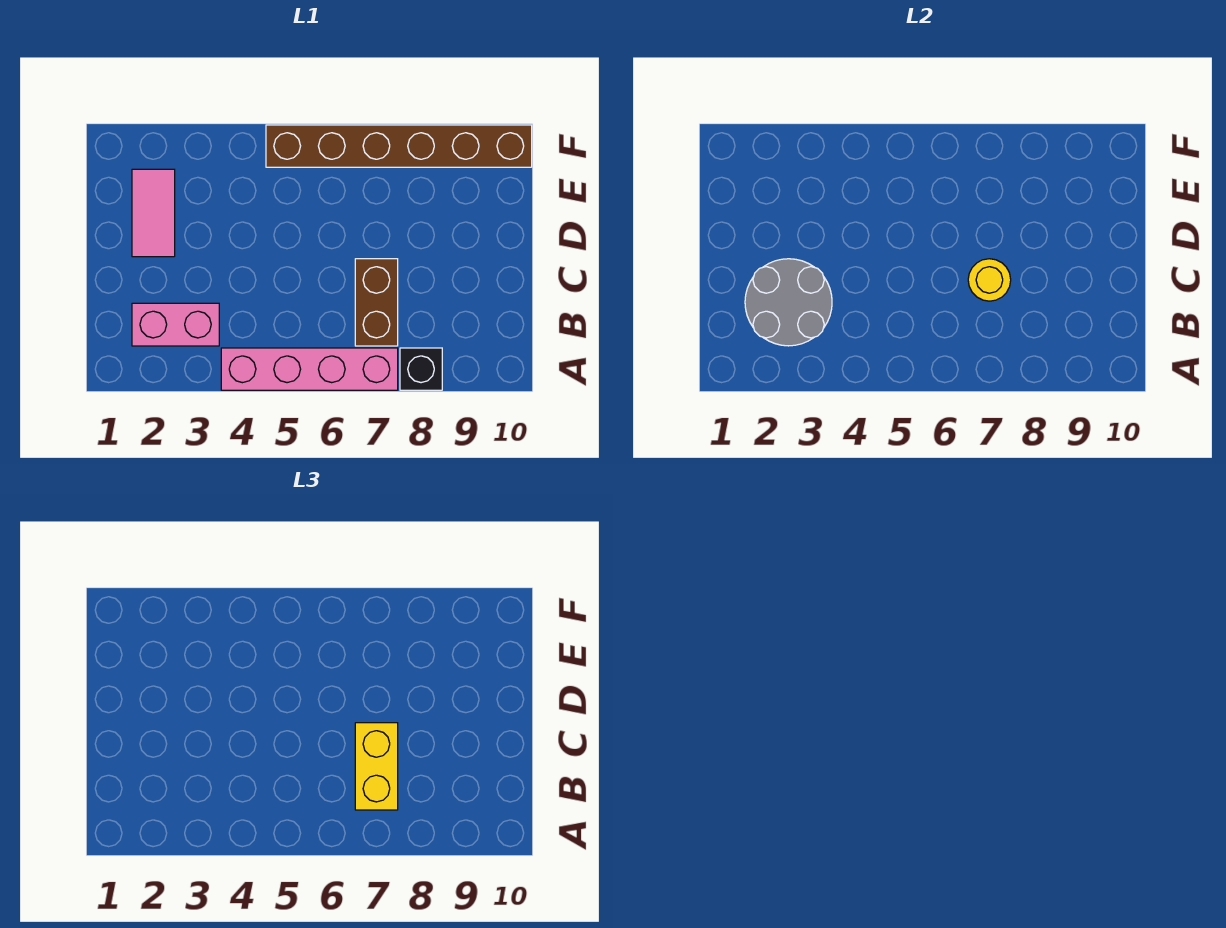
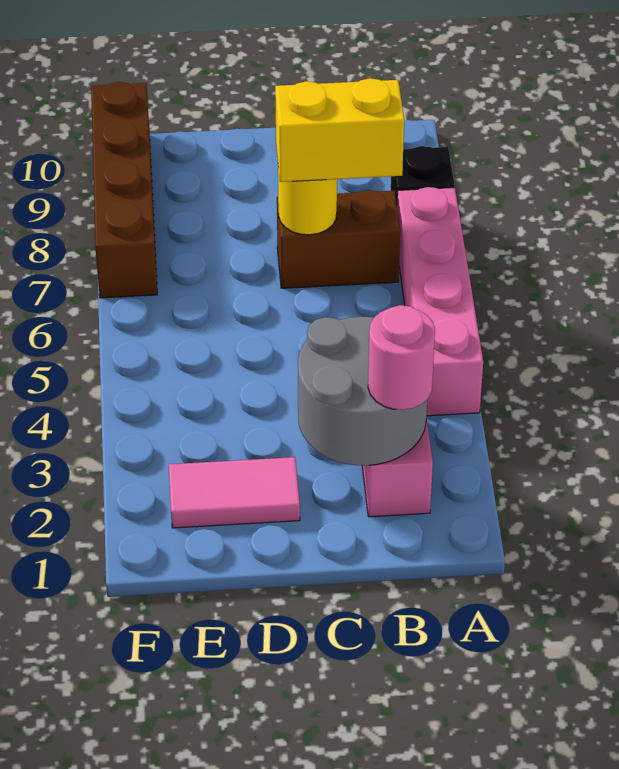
none -> pink round brick B2 level 3
brown brick F5:F10 level 1 -> brown brick F7:F10 level 1

